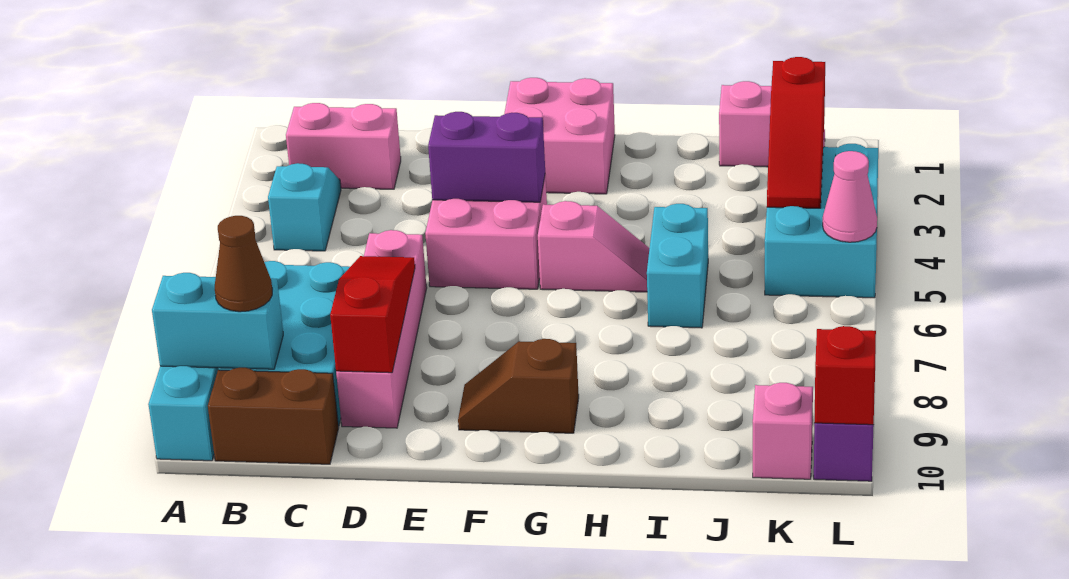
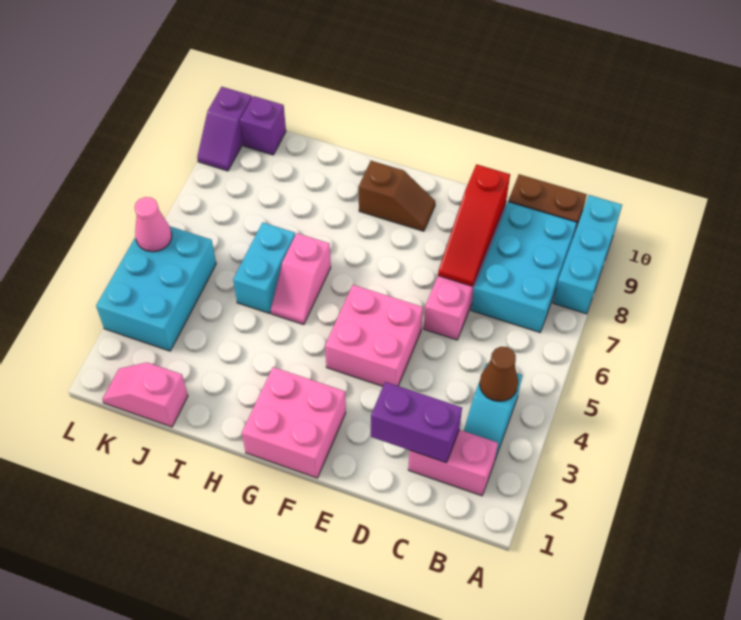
cyan brick A9:B9 level 2 -> none
brown cone B9 level 3 -> brown cone B4 level 2
purple brick E4:F4 level 2 -> purple brick C2:D2 level 2
pink slope G5:H5 level 1 top G -> pink slope H5:H6 level 1 top 6
red slope K2:K4 level 2 top 2 -> none
pink brick K10 level 1 -> purple brick K10 level 1
red brick L10 level 2 -> none

